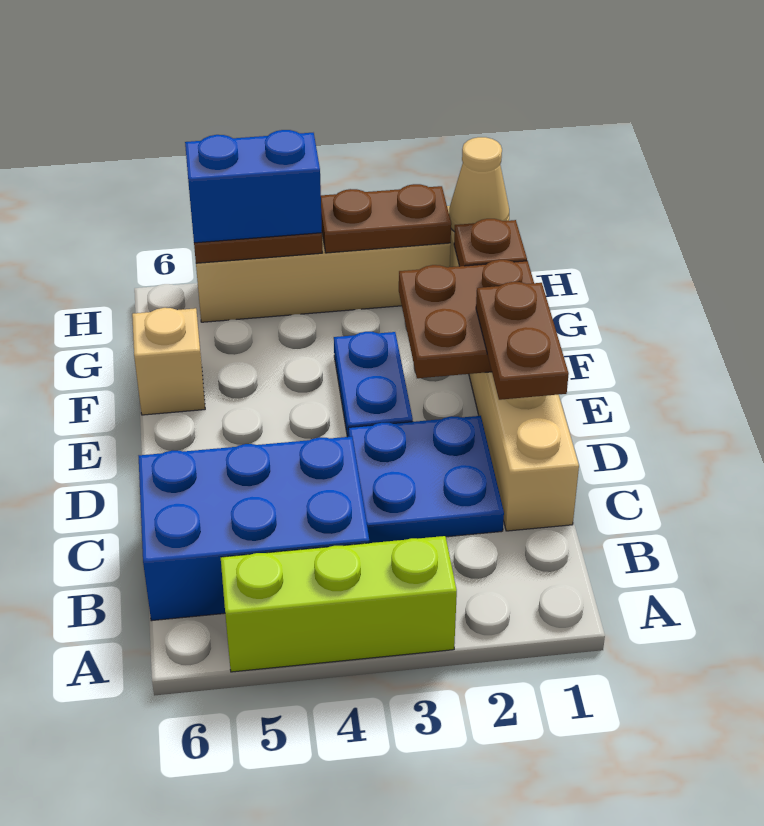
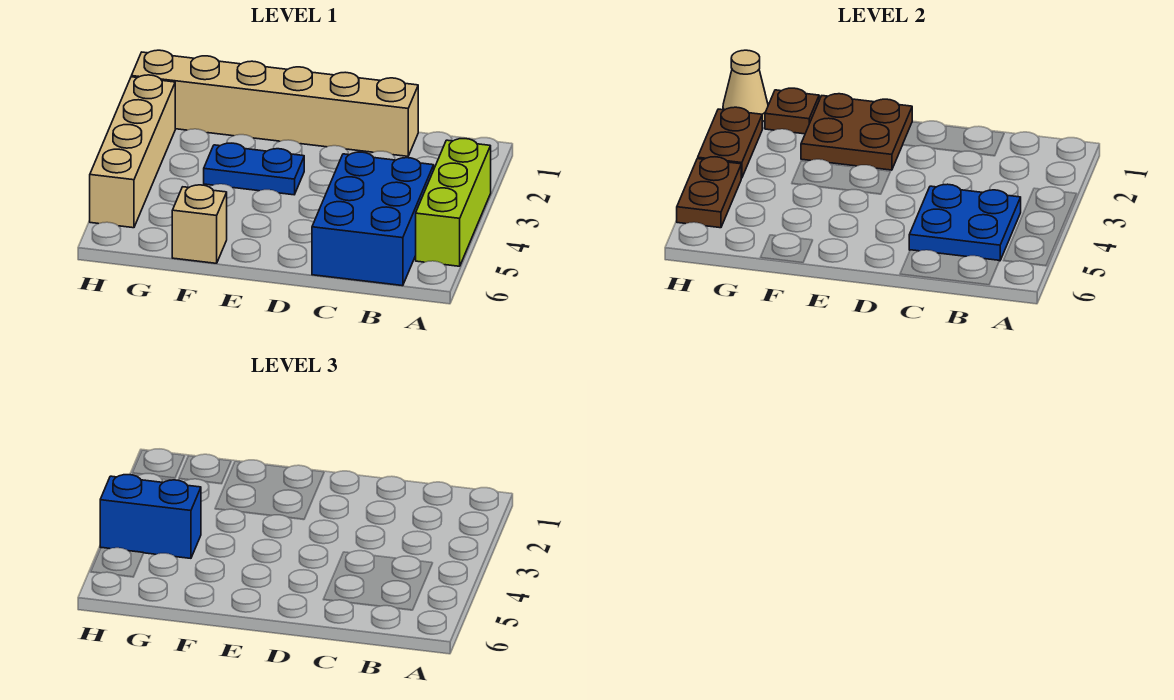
blue plate C2:D3 level 1 -> blue plate B4:C5 level 2
brown plate D1:E1 level 3 -> none
blue brick H4:H5 level 3 -> blue brick G4:H4 level 3

